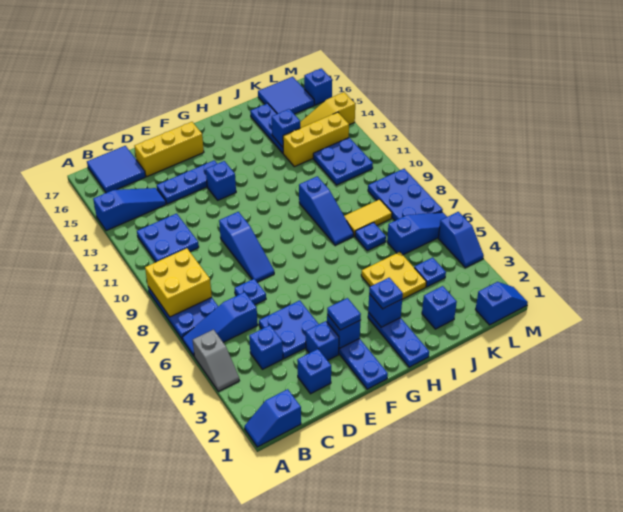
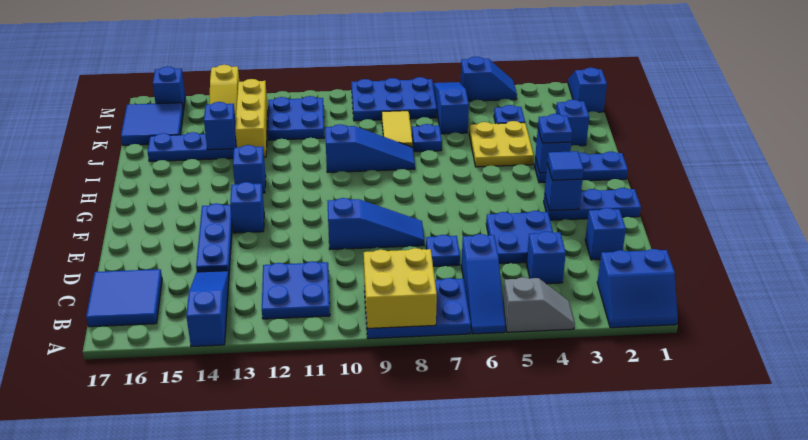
blue slope A1:B1 level 1 top B -> blue slope A1:B2 level 1 top B
yellow brick D16:F16 level 1 -> none
blue brick E3 level 1 -> blue brick H13 level 1

